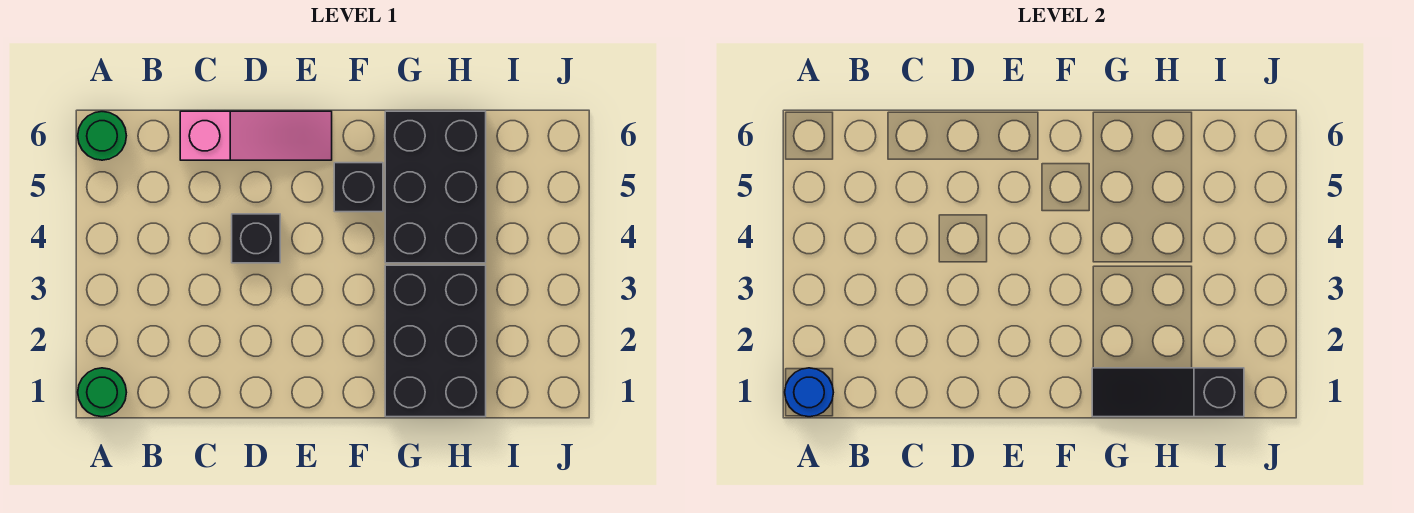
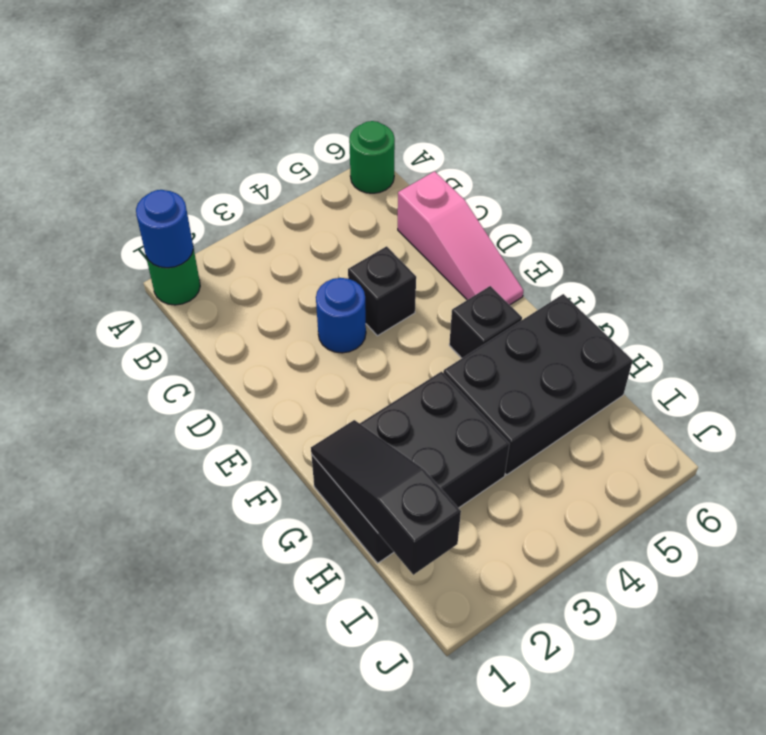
none -> blue round brick D3 level 1

